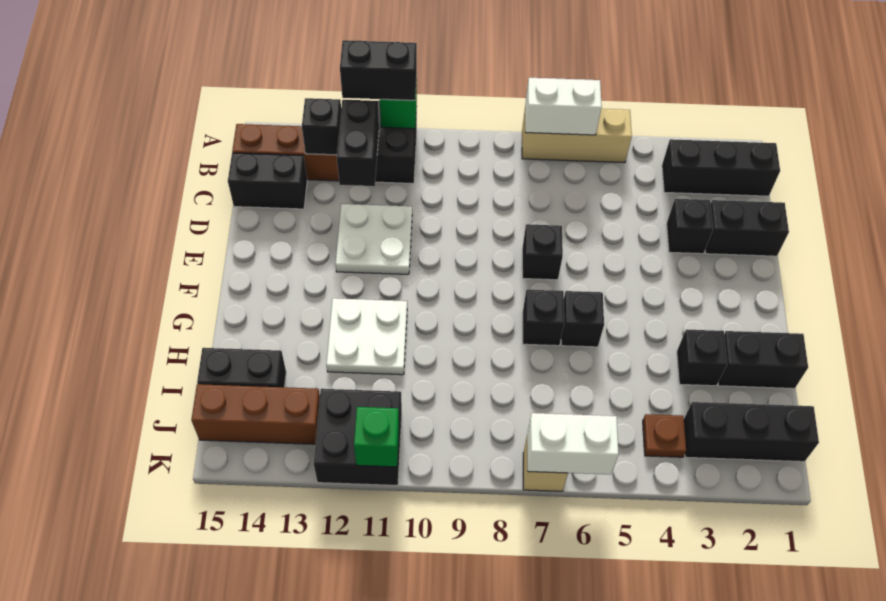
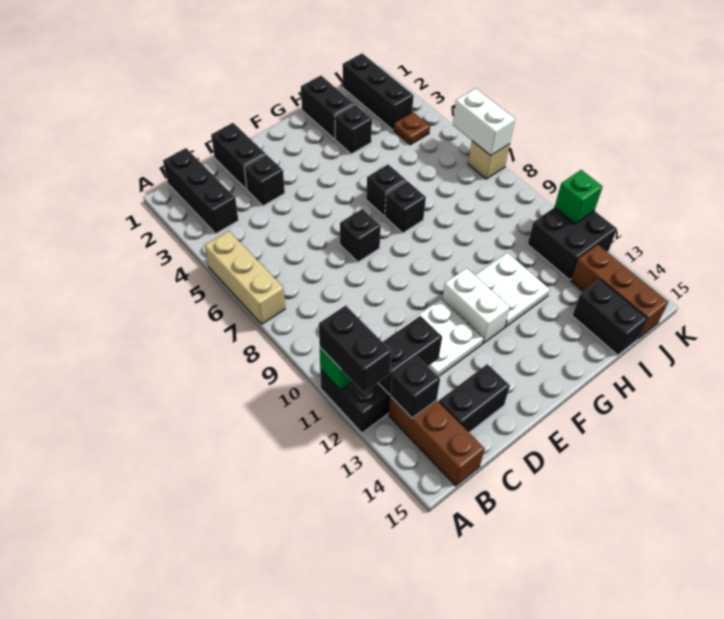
white brick A6:A7 level 2 -> white brick F11:F12 level 1
black brick C14:C15 level 1 -> black brick C14:D14 level 1

